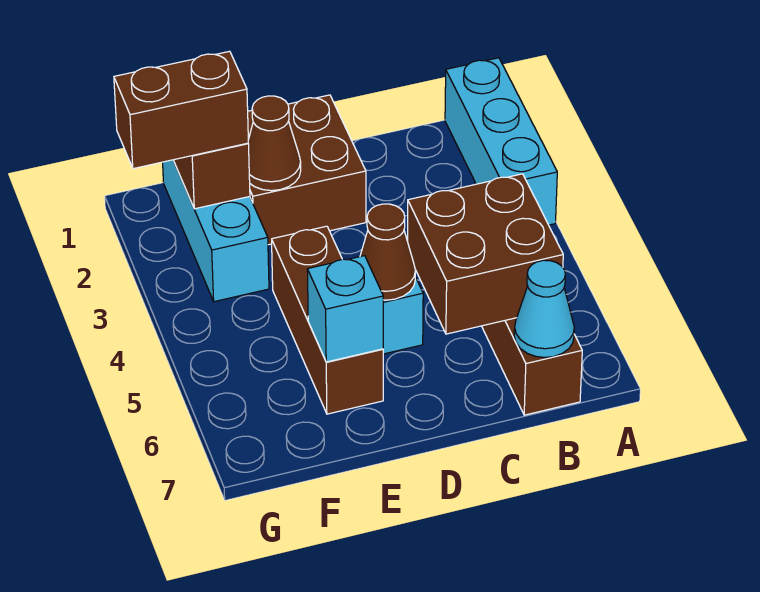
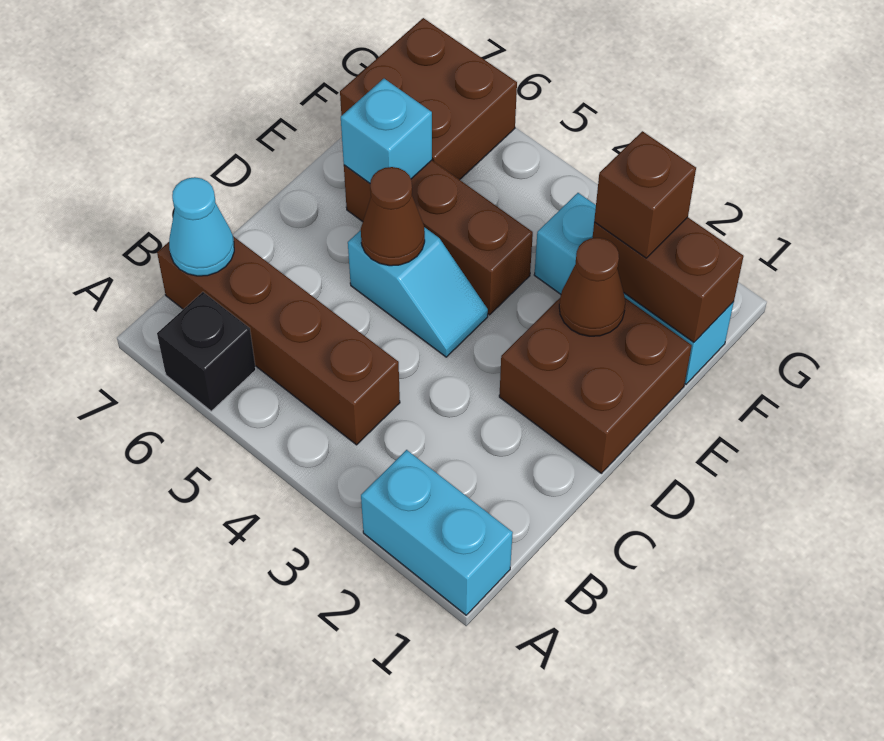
cyan brick A1:A3 level 1 -> cyan brick A1:A2 level 1
none -> black brick A6 level 1
brown brick B5:C6 level 2 -> brown brick F6:G7 level 1
brown brick F2:G2 level 3 -> brown brick F2 level 3

